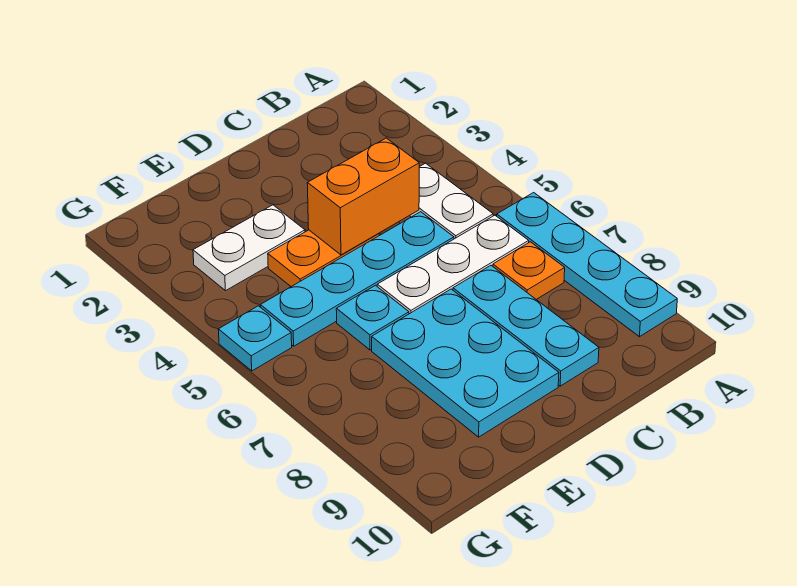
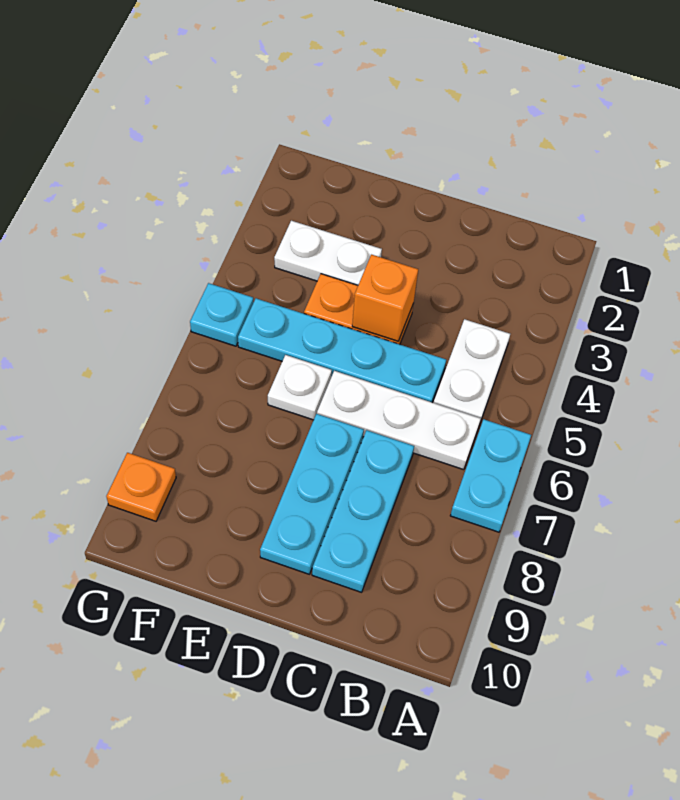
cyan plate A6:A9 level 1 -> cyan plate A6:A7 level 1
orange plate B7 level 1 -> orange plate G9 level 1
orange brick C4:D4 level 2 -> orange brick D4 level 2
cyan plate D7:E9 level 1 -> cyan plate D7:D9 level 1
cyan plate E6 level 1 -> white plate E6 level 1

